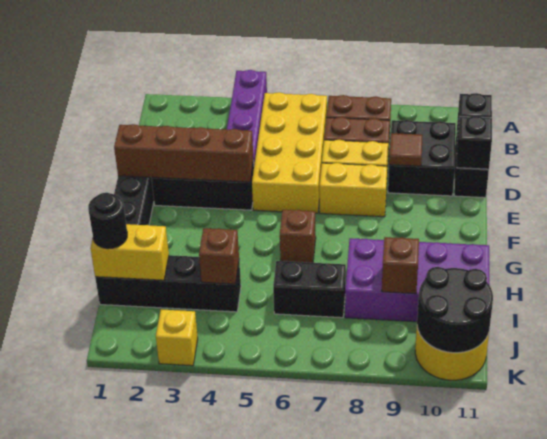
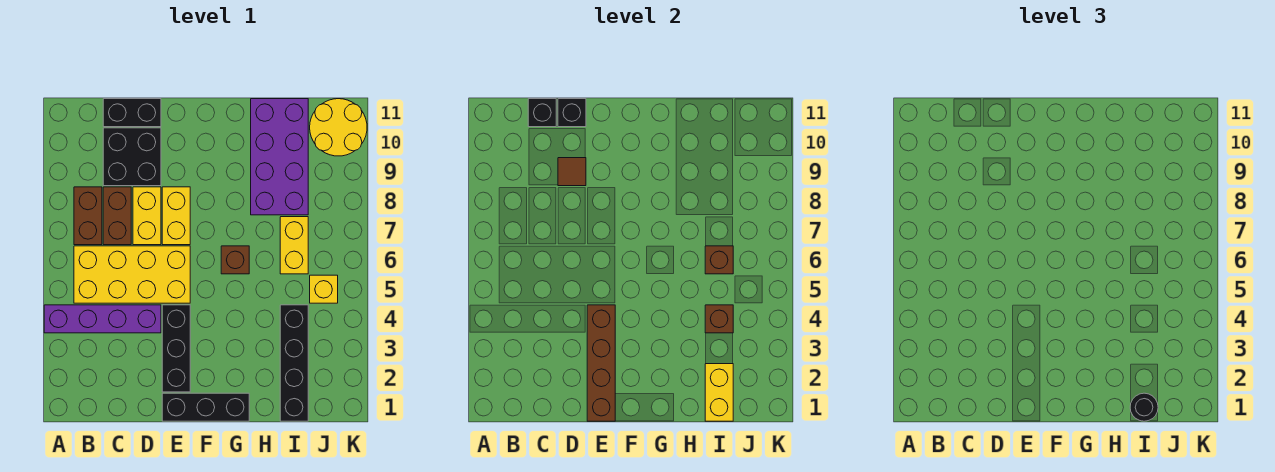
black brick I6:I7 level 1 -> yellow brick I6:I7 level 1
brown brick I9 level 2 -> brown brick I6 level 2
black round brick J10:K11 level 2 -> none
yellow brick K3 level 1 -> yellow brick J5 level 1

